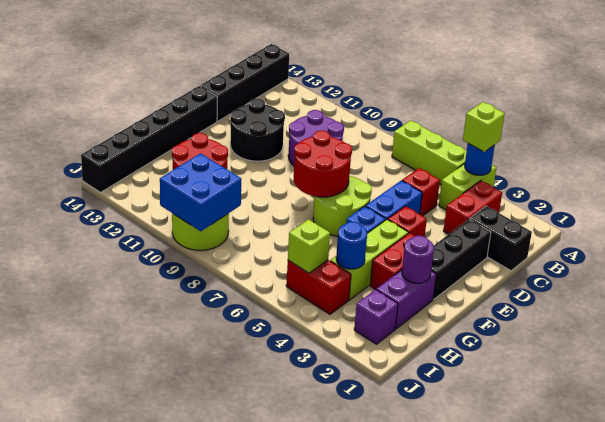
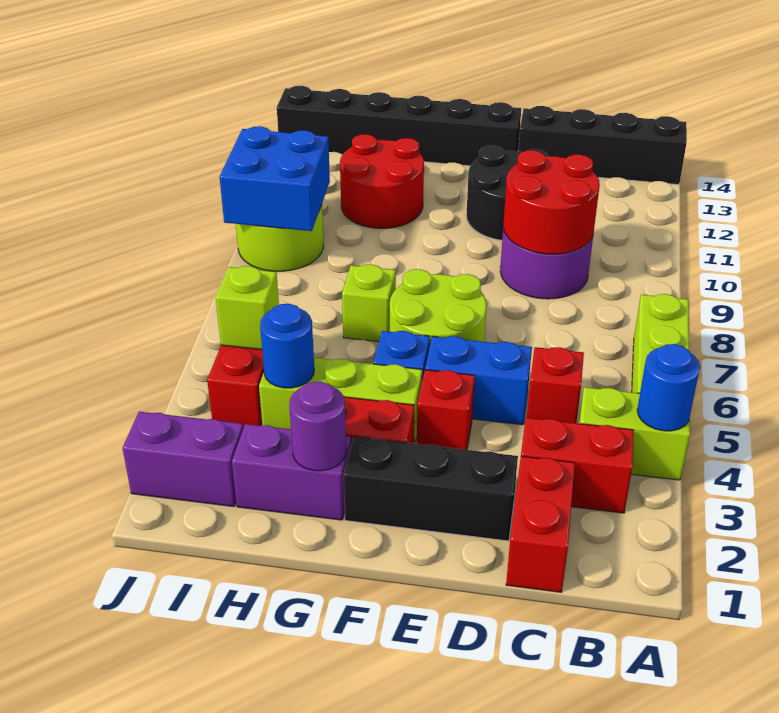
lime brick A4 level 3 -> lime brick G7 level 1
black brick C1:C2 level 1 -> red brick C1:C2 level 1
red round brick E7:F8 level 2 -> red round brick C9:D10 level 2
purple brick I2 level 1 -> purple brick I2:J2 level 1

